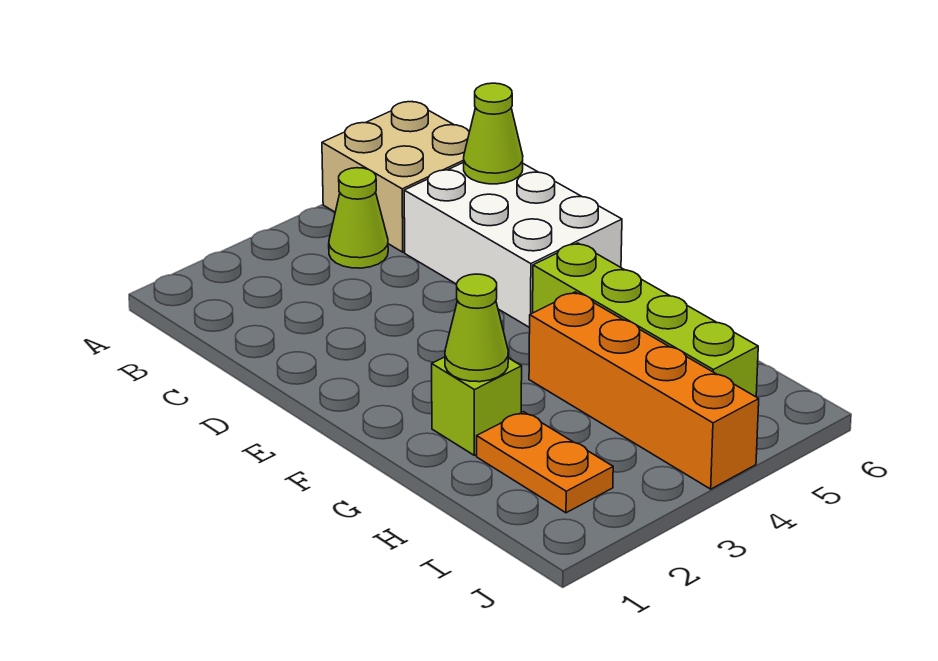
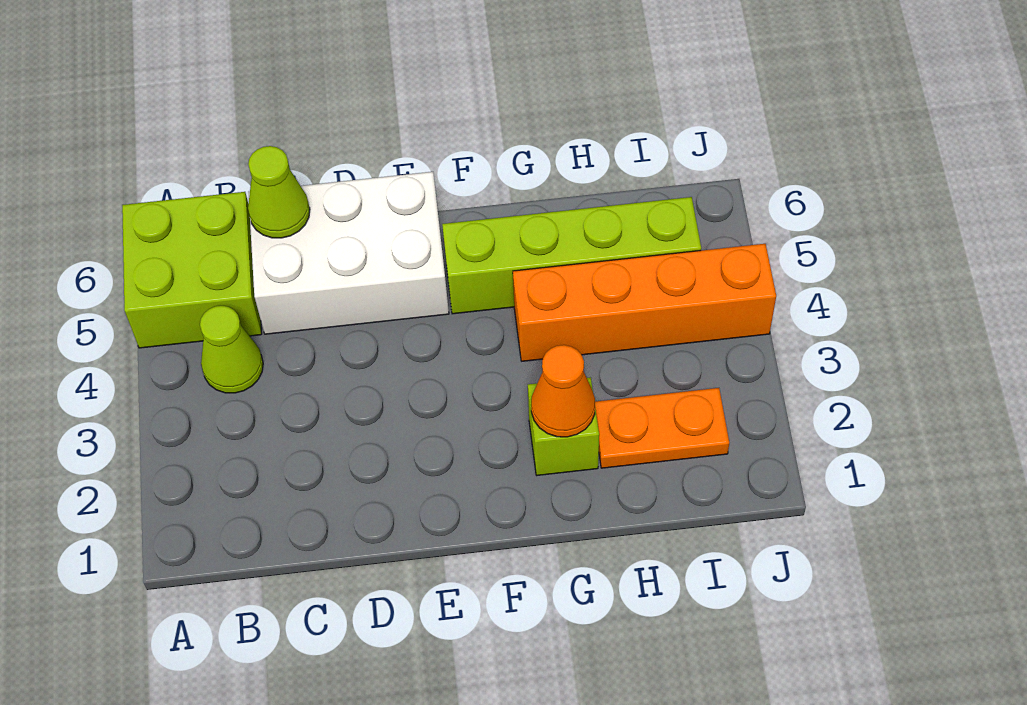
tan brick A5:B6 level 1 -> lime brick A5:B6 level 1
lime cone G2 level 2 -> orange cone G2 level 2

